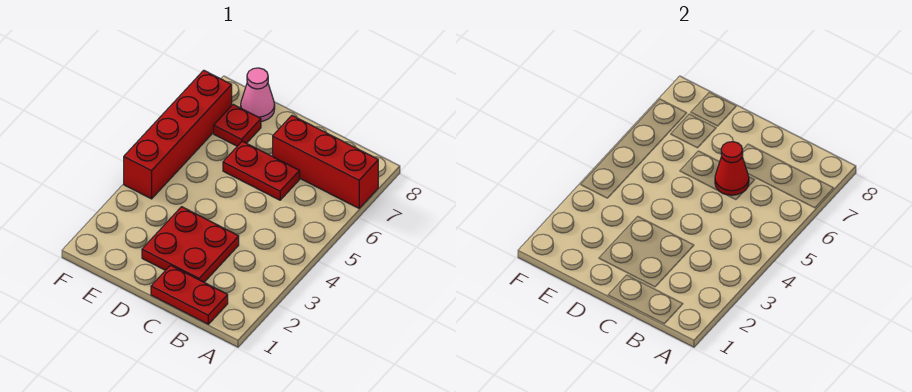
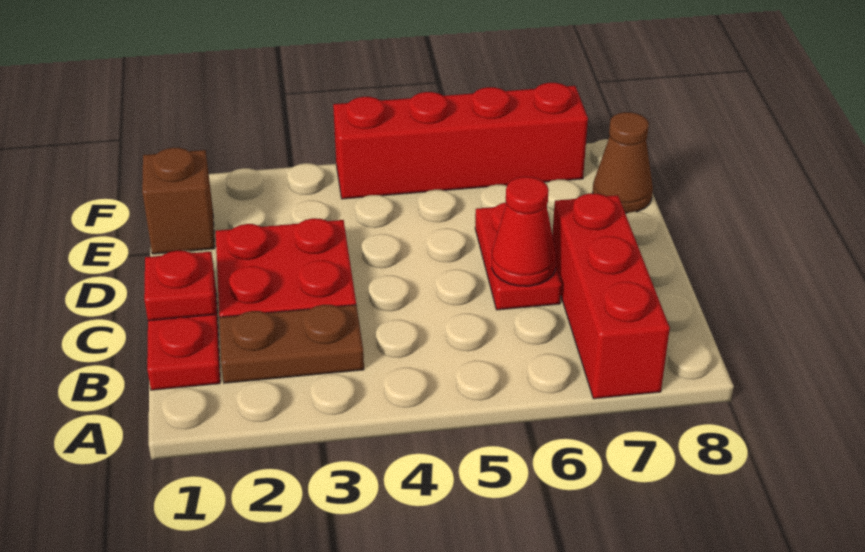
none -> brown plate B2:B3 level 1
none -> brown brick E1 level 1
red plate E7 level 1 -> red plate C1 level 2
pink cone E8 level 1 -> brown cone E8 level 1

